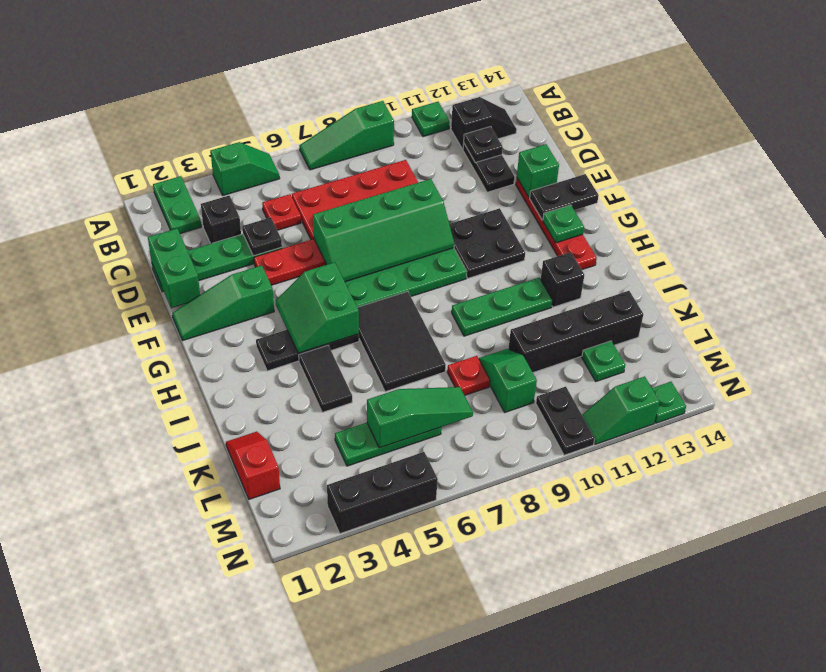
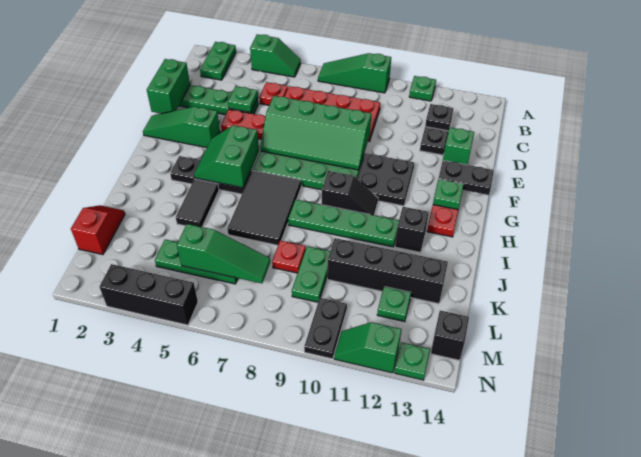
black slope B12:B13 level 1 top 12 -> black slope H9:H10 level 1 top 9
black brick C3 level 1 -> black brick M14 level 1
black plate D4 level 2 -> green plate D4 level 2
green plate I9:I11 level 1 -> green plate I8:I11 level 1
green slope K9:L9 level 1 top L -> green plate K9:L9 level 1

